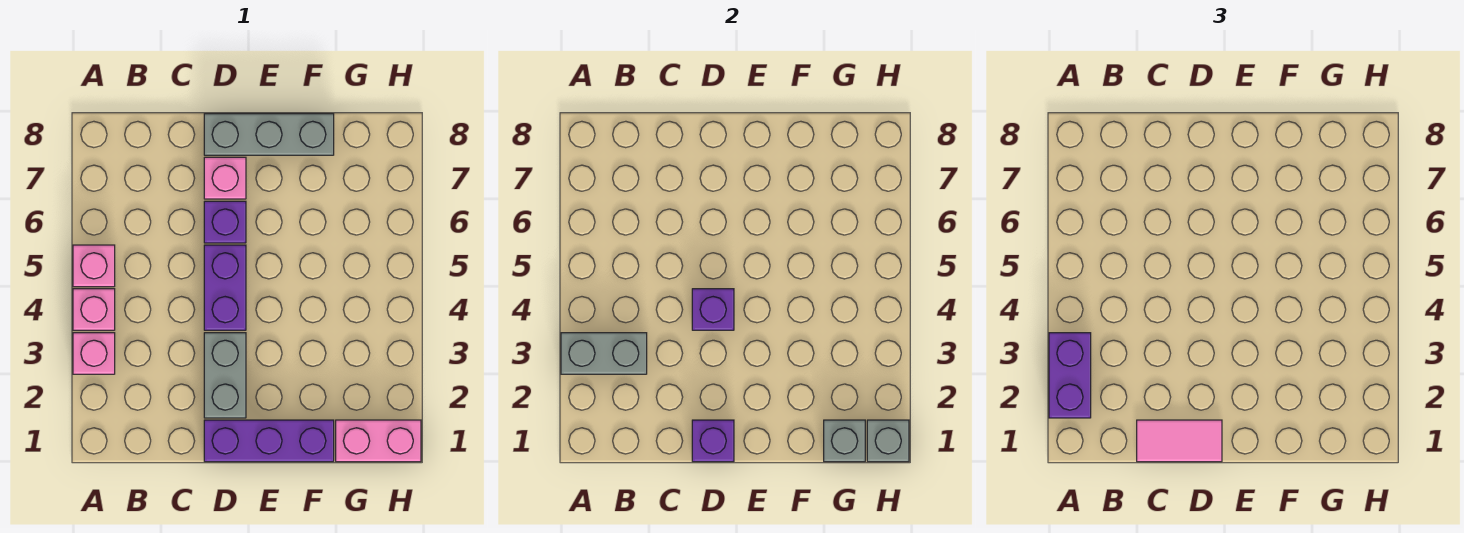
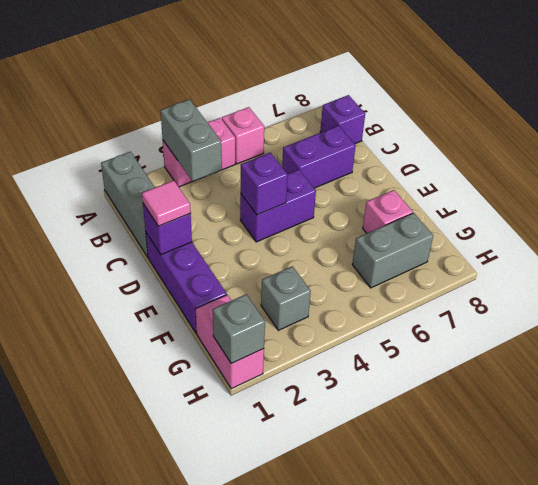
purple brick A2:A3 level 3 -> purple brick C6:C7 level 1
pink tile C1:D1 level 3 -> pink tile D1 level 3
grey brick D2:D3 level 1 -> grey brick G6:G7 level 1
purple brick D6 level 1 -> purple brick B8 level 1
pink brick D7 level 1 -> pink brick F7 level 1
grey brick D8:F8 level 1 -> grey brick A1:C1 level 1
grey brick G1 level 2 -> grey brick G3 level 1

